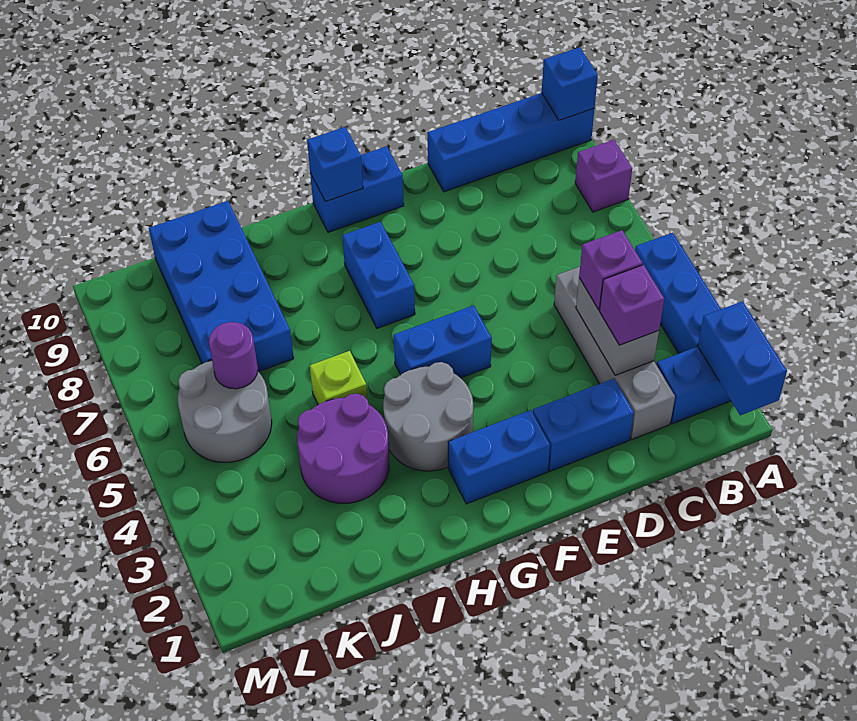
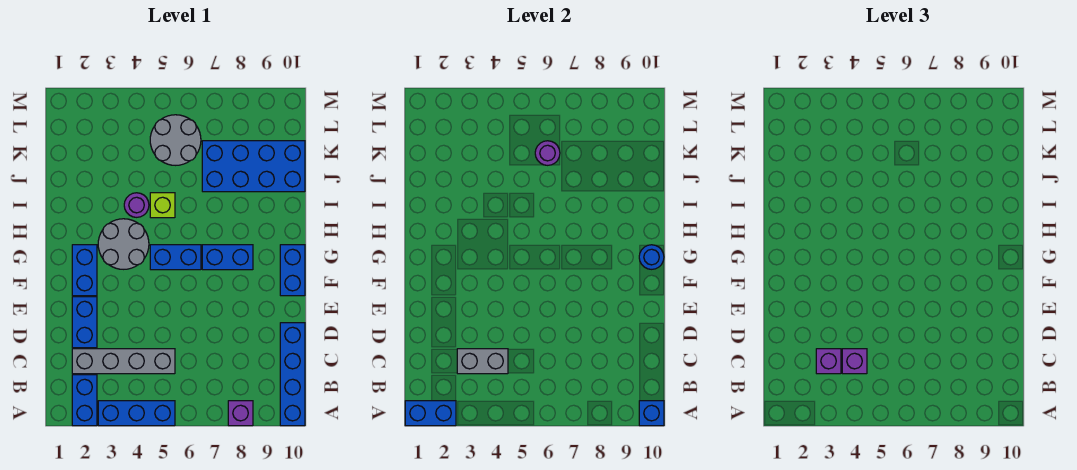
blue brick F5:G5 level 1 -> blue brick G5:G6 level 1
blue brick G10 level 2 -> blue round brick G10 level 2
purple round brick I3:J4 level 1 -> purple round brick I4 level 1

